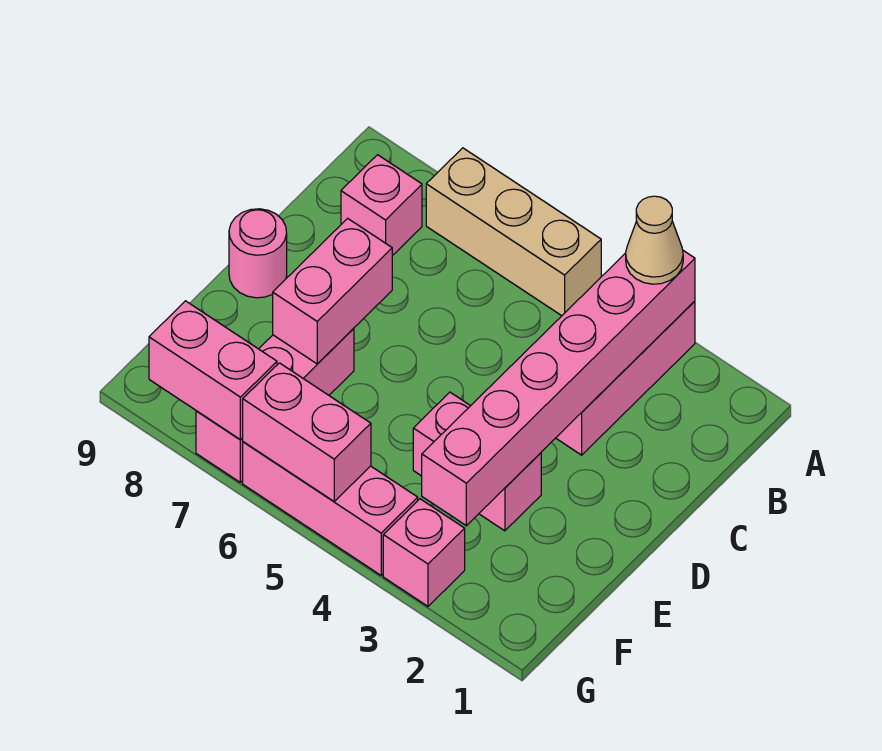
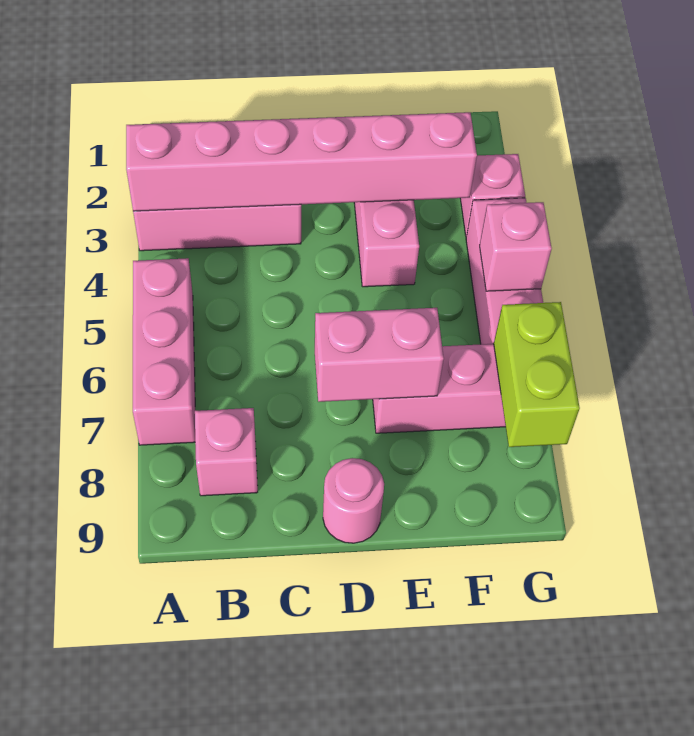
tan cone A3 level 3 -> none
tan brick A5:A7 level 1 -> pink brick A5:A7 level 1
pink brick G5:G6 level 2 -> pink brick G5 level 2
pink brick G7:G8 level 2 -> lime brick G7:G8 level 2

